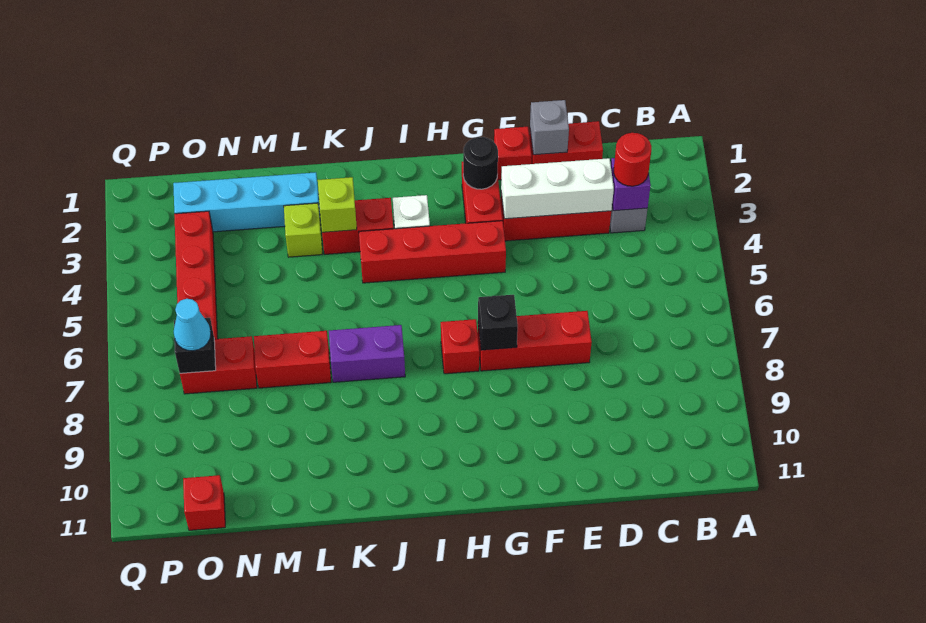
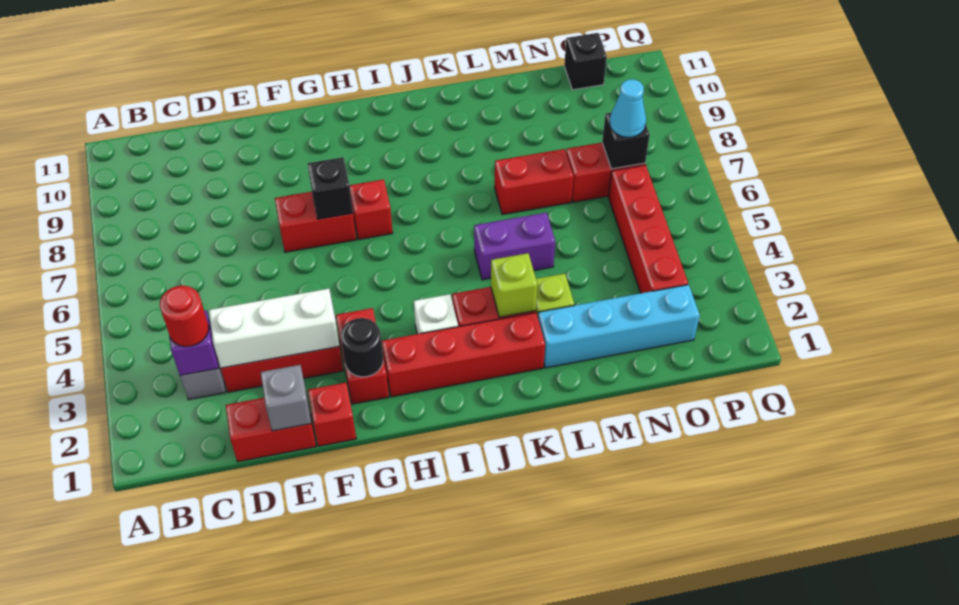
red brick E7:G7 level 1 -> red brick F7:G7 level 1
red brick G4:J4 level 1 -> red brick H2:K2 level 1
purple brick J7:K7 level 1 -> purple brick K5:L5 level 1
red brick O11 level 1 -> black brick O11 level 1

